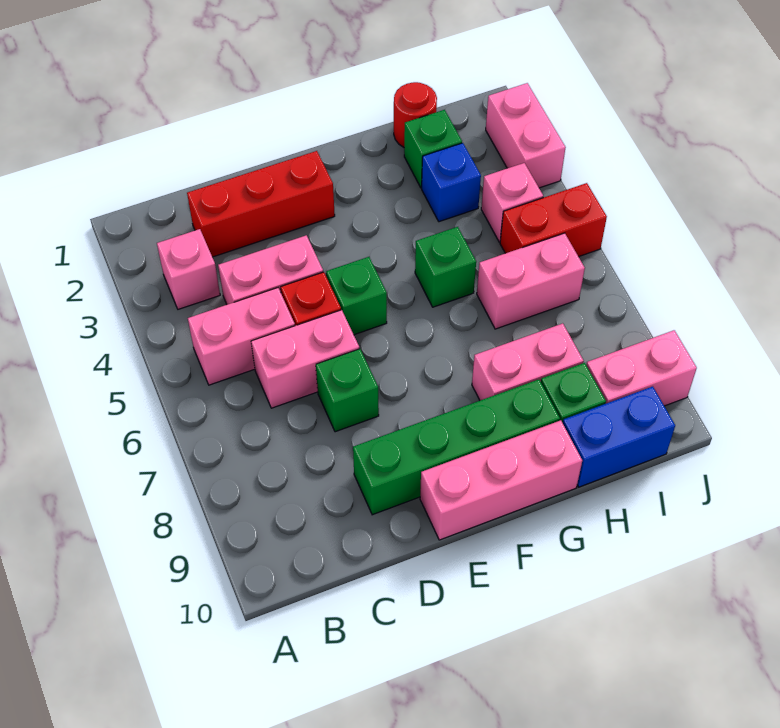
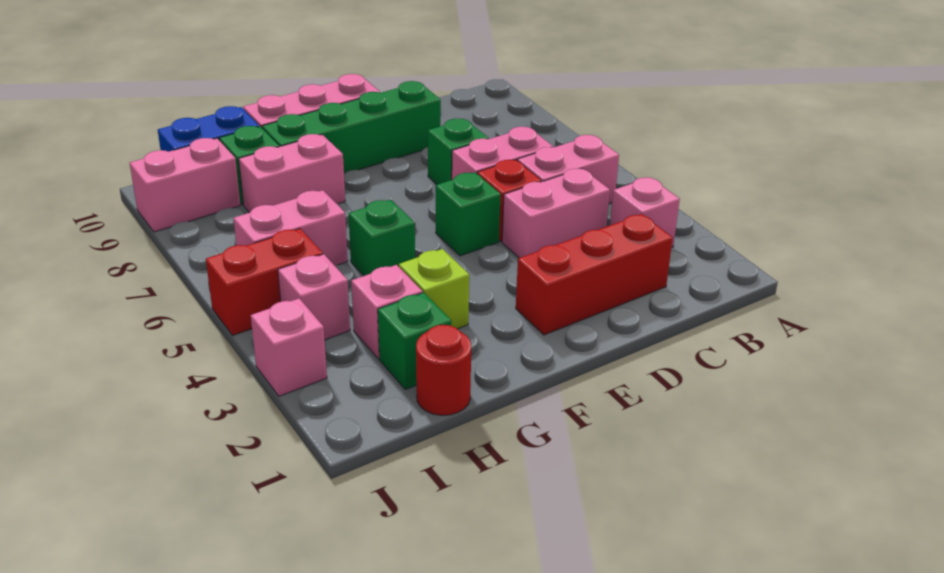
none -> lime brick G3 level 1
blue brick H3 level 1 -> pink brick H3 level 1
pink brick J2:J3 level 1 -> pink brick J3 level 1

